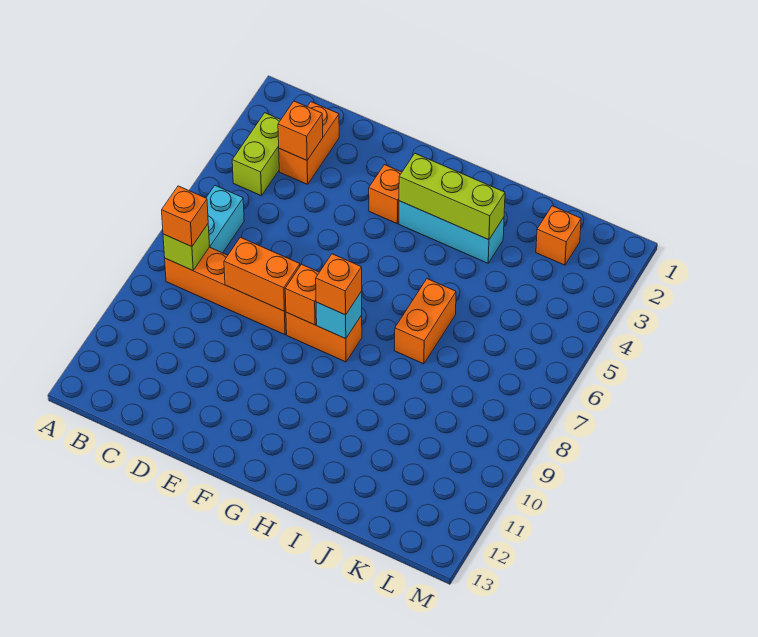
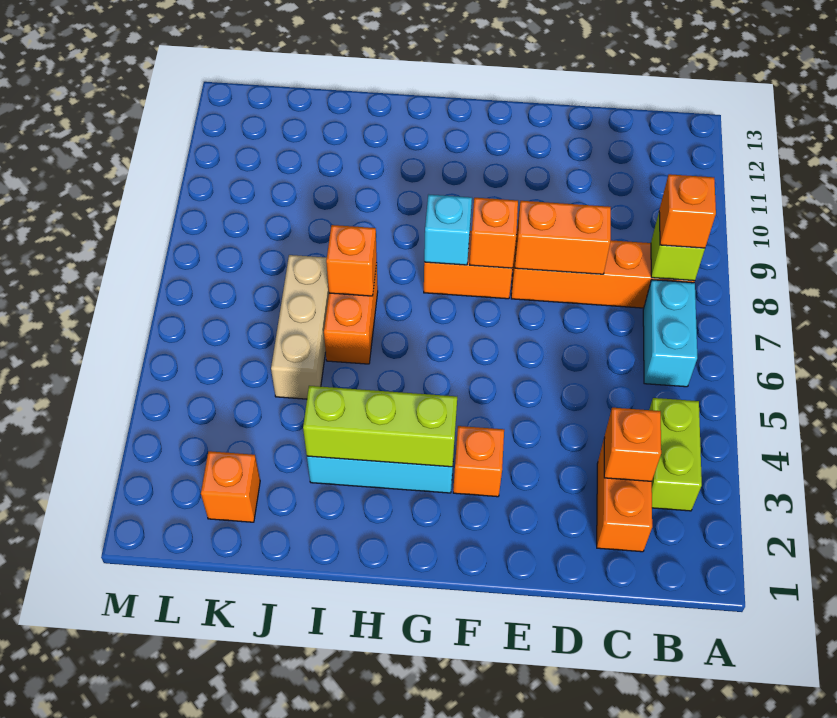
orange brick G8 level 3 -> orange brick I7 level 2
none -> tan brick J5:J7 level 1

